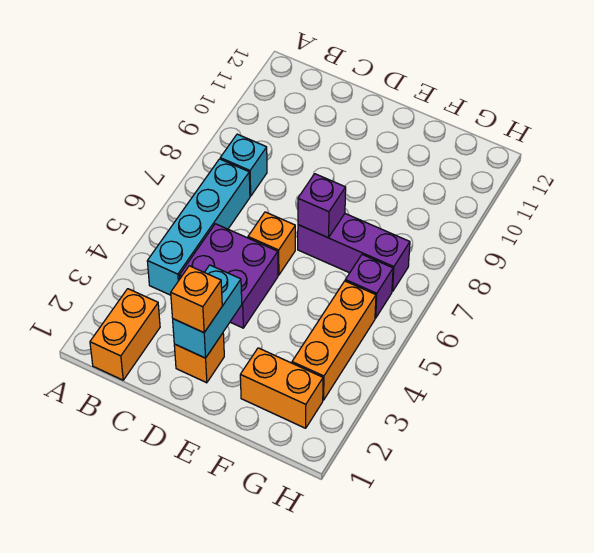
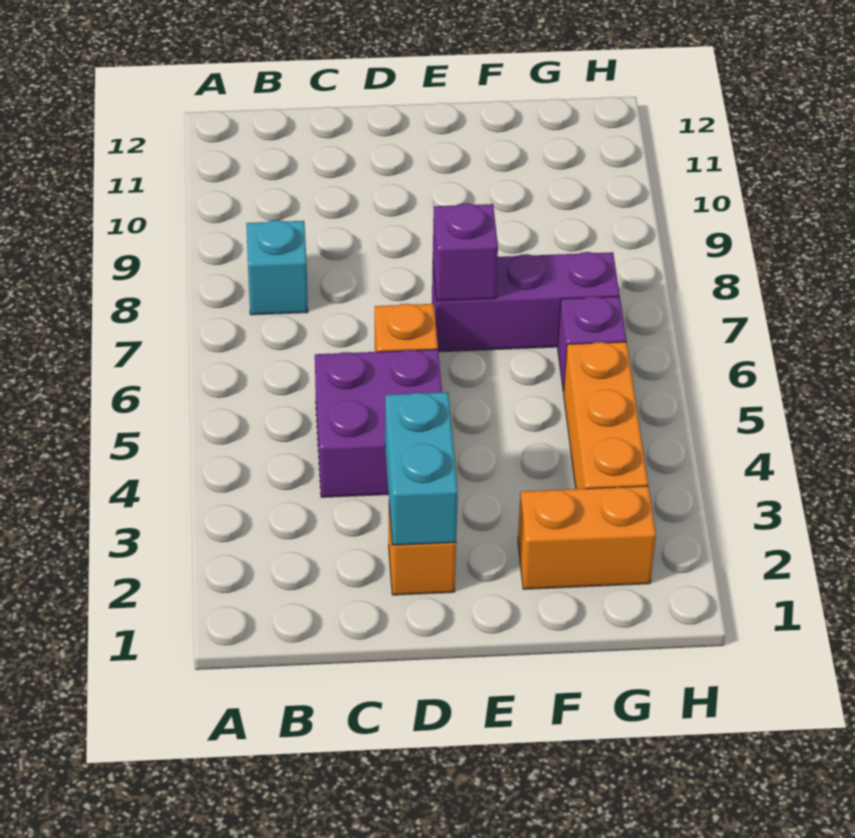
orange brick B1:B2 level 1 -> none
cyan brick B4:B7 level 1 -> none
orange brick D2 level 3 -> none

